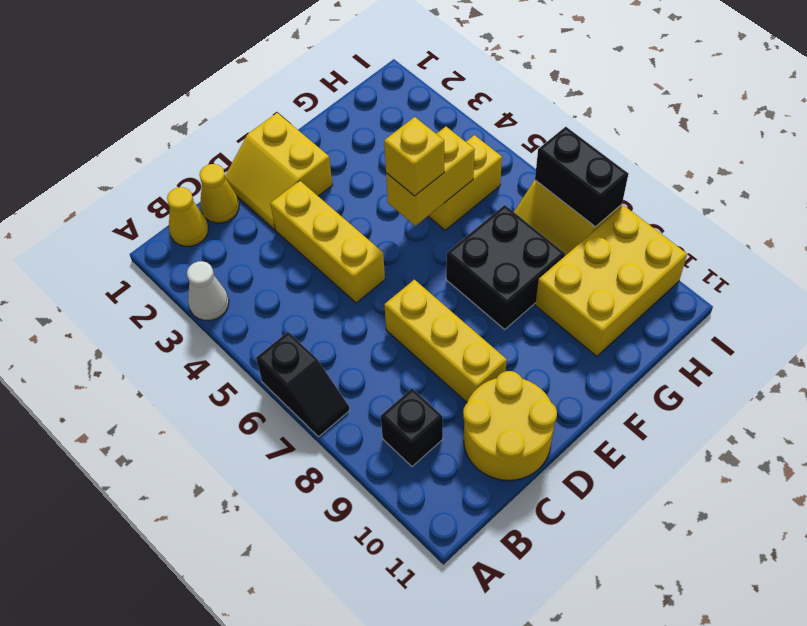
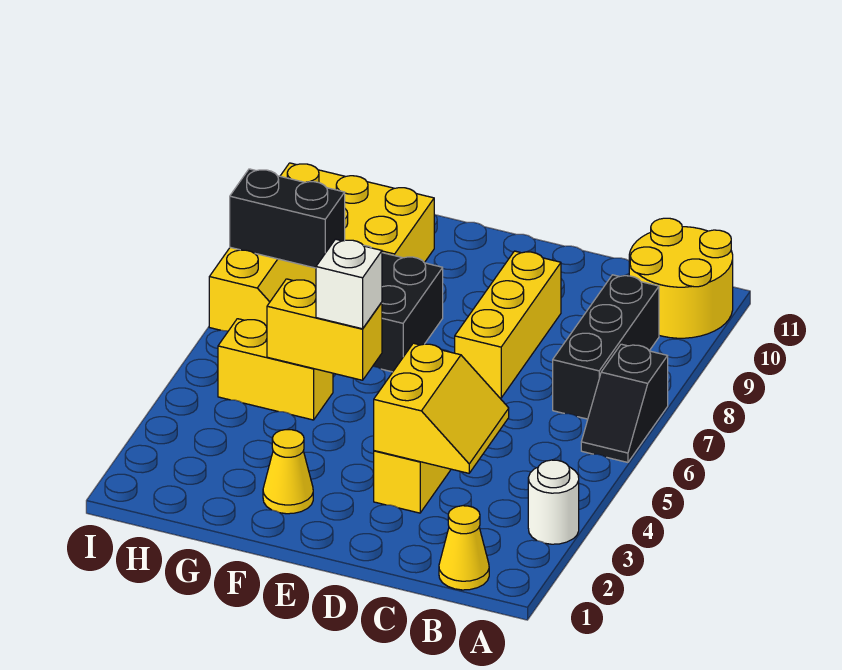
white cone A3 level 1 -> white round brick A3 level 1
black slope A6:A7 level 1 top 6 -> black slope A6:A7 level 1 top 7
black brick B9 level 1 -> black brick B7:B9 level 1
yellow cone C1 level 1 -> yellow cone F2 level 1
yellow round brick C10:D11 level 1 -> yellow round brick A10:B11 level 1
yellow slope D1:E2 level 1 top E -> yellow slope C3:D4 level 2 top D
yellow brick F5 level 3 -> white brick F5 level 3
black brick I7:I8 level 2 -> black brick H8:I8 level 2

